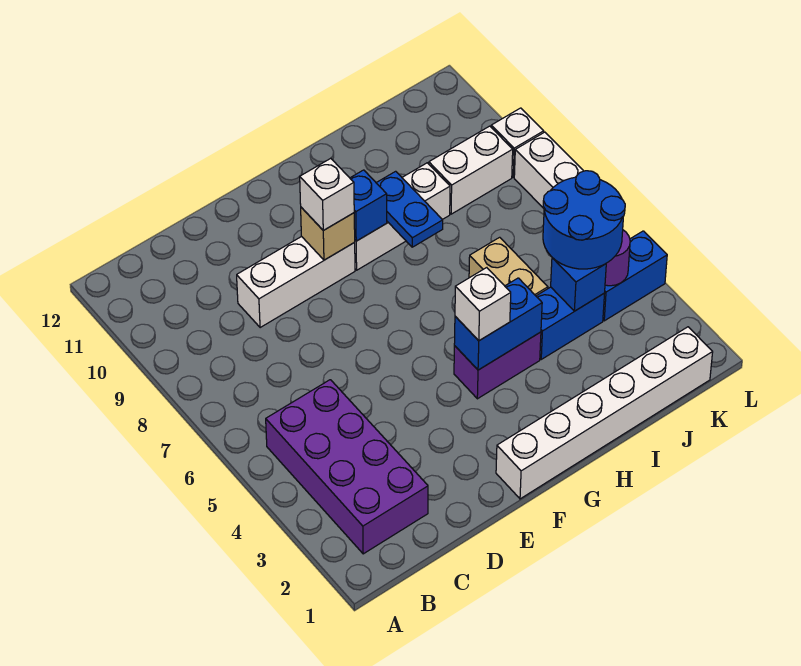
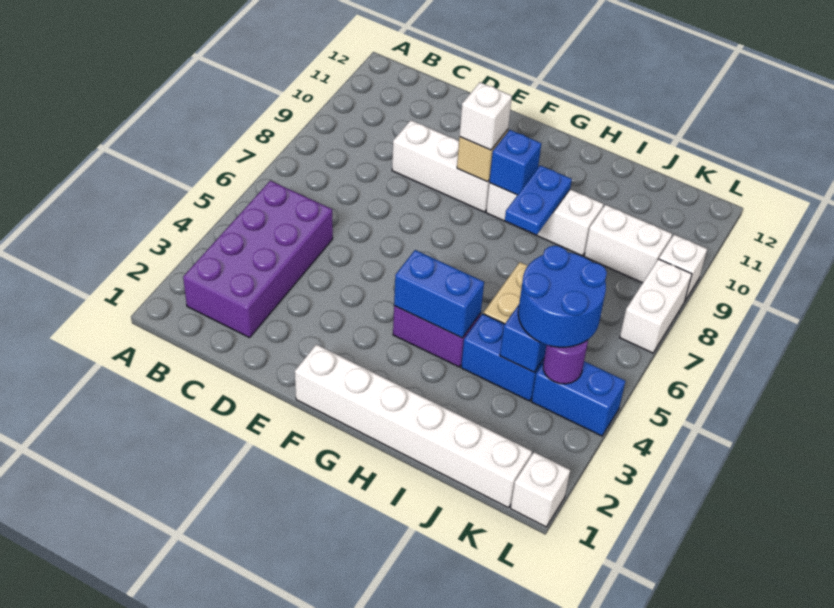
white brick G4 level 3 -> white brick L1 level 1

